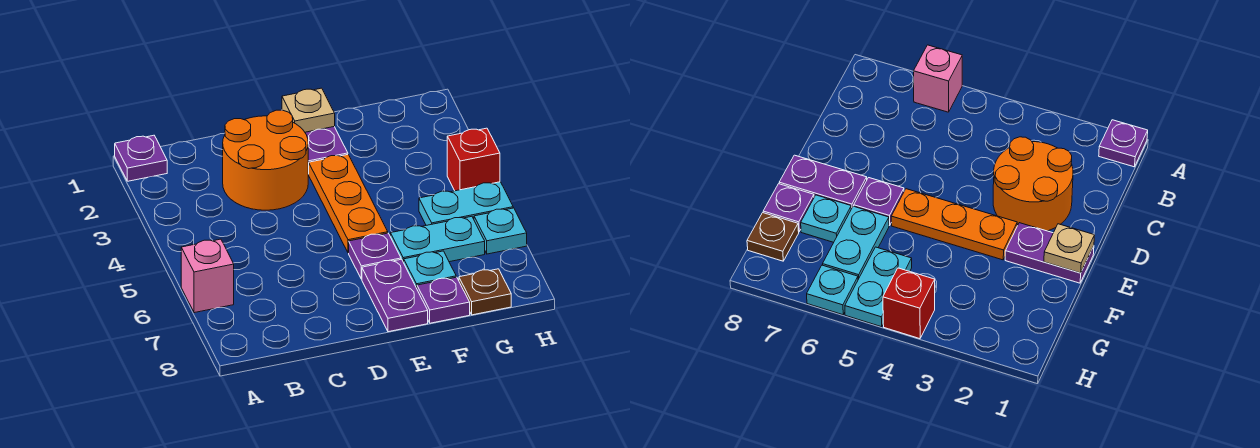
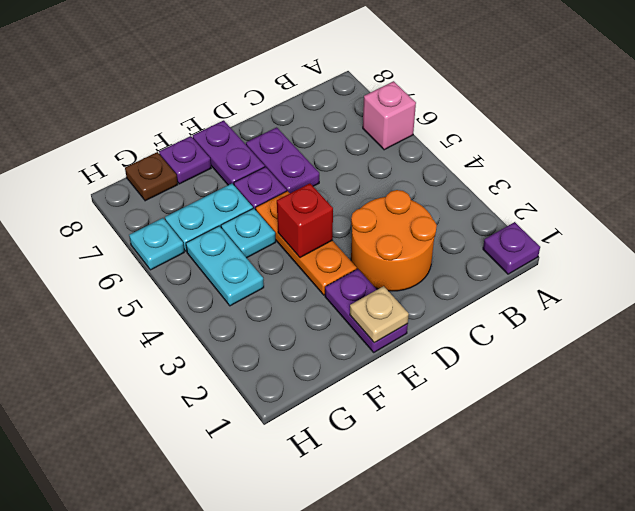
none -> purple plate D6:D7 level 1
cyan plate F7 level 1 -> cyan plate F5 level 1
cyan plate G5:H5 level 1 -> cyan plate G4:G5 level 1
red brick H4 level 1 -> red brick E4 level 2

